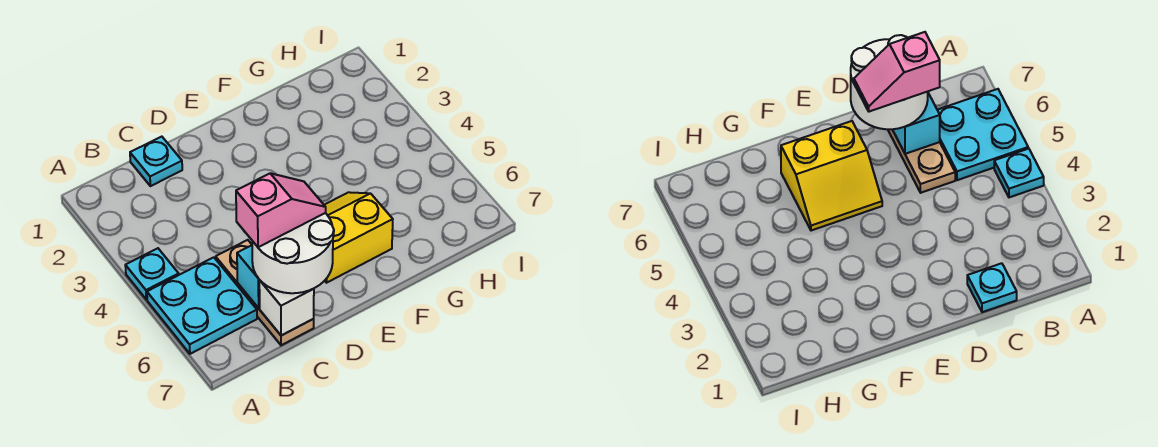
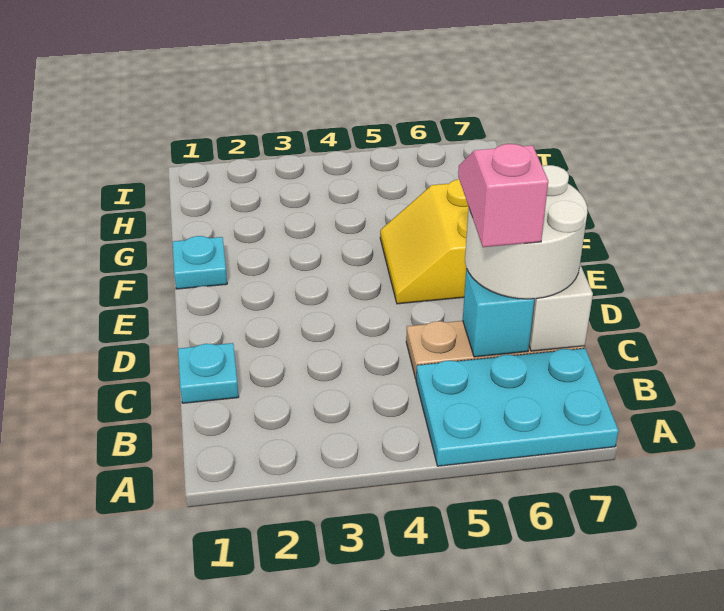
cyan plate A4 level 1 -> cyan plate F1 level 1
cyan plate A5:B6 level 1 -> cyan plate A5:B7 level 1

